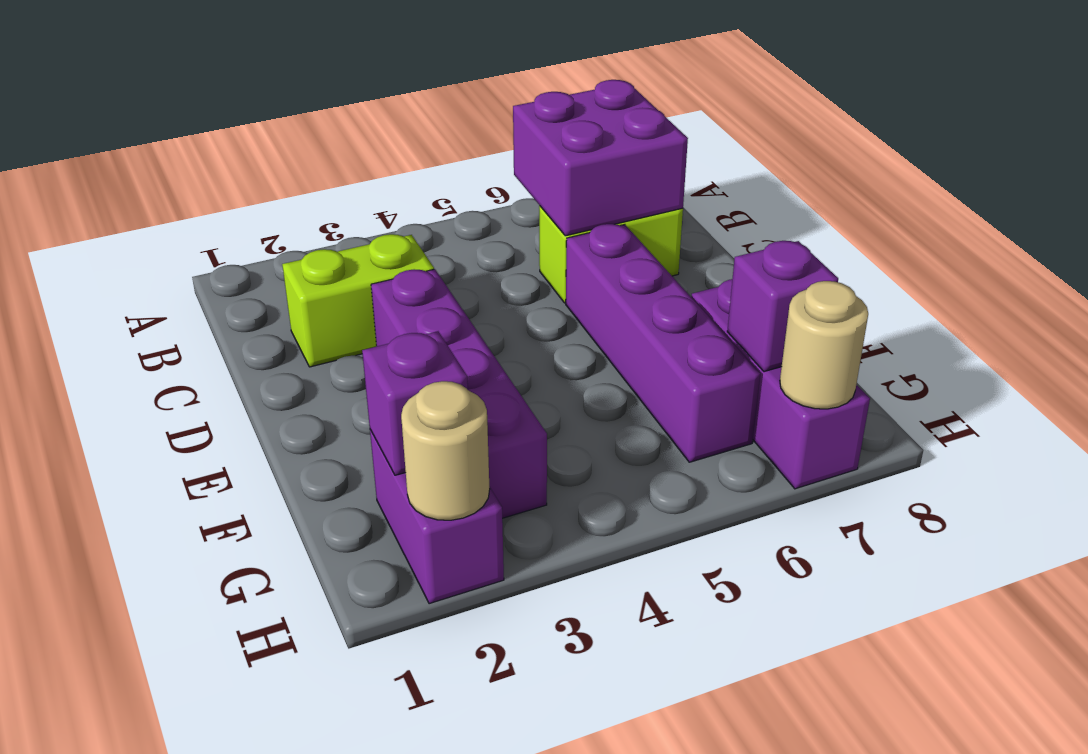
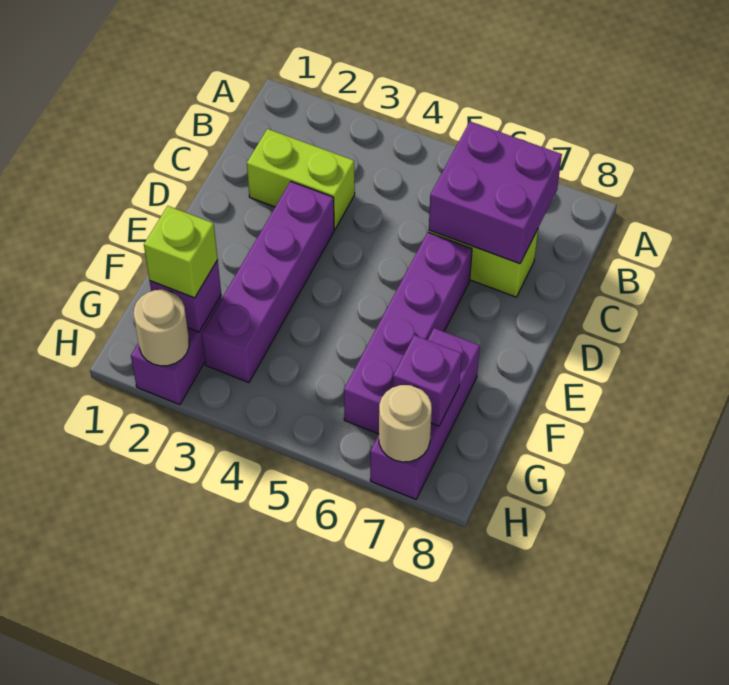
none -> lime brick G2 level 3

